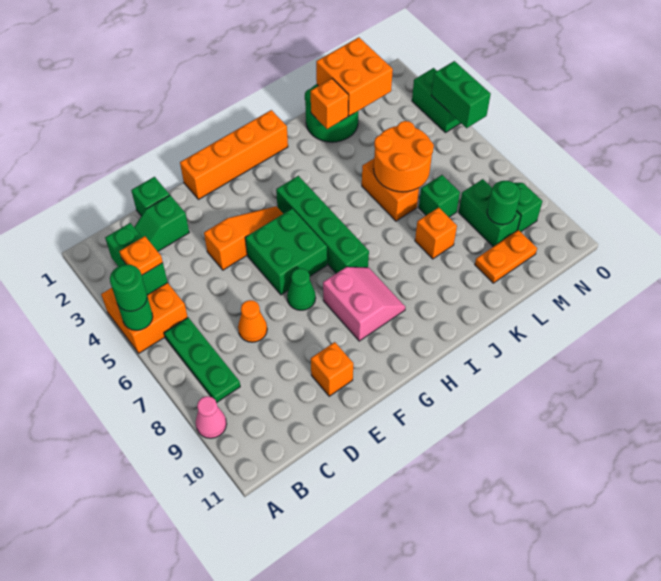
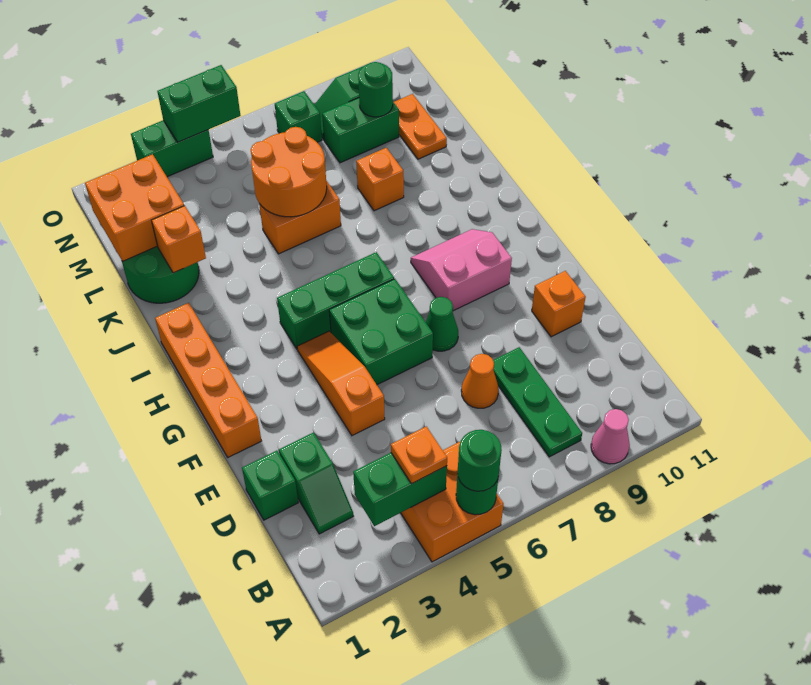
green plate B6:B8 level 1 -> green plate B8:D8 level 1
green brick H4:H7 level 1 -> green brick H4:H6 level 1
green brick L7 level 1 -> green brick N7 level 1

